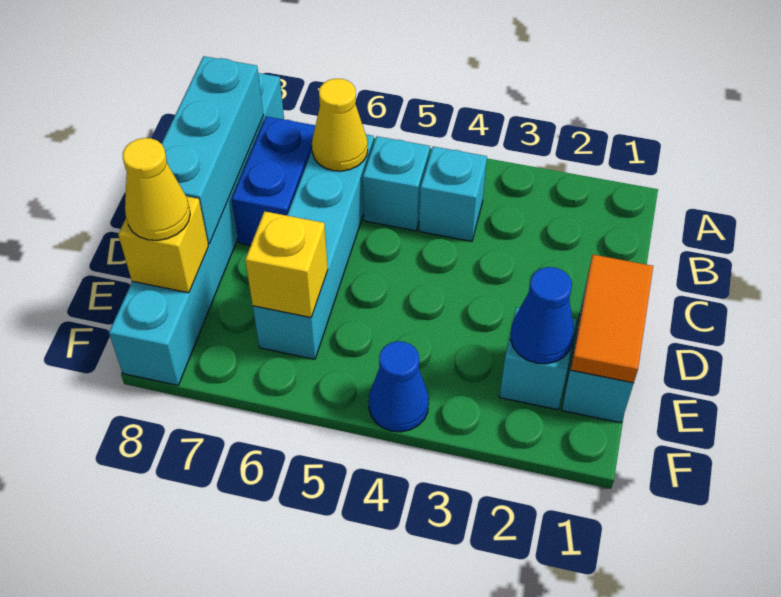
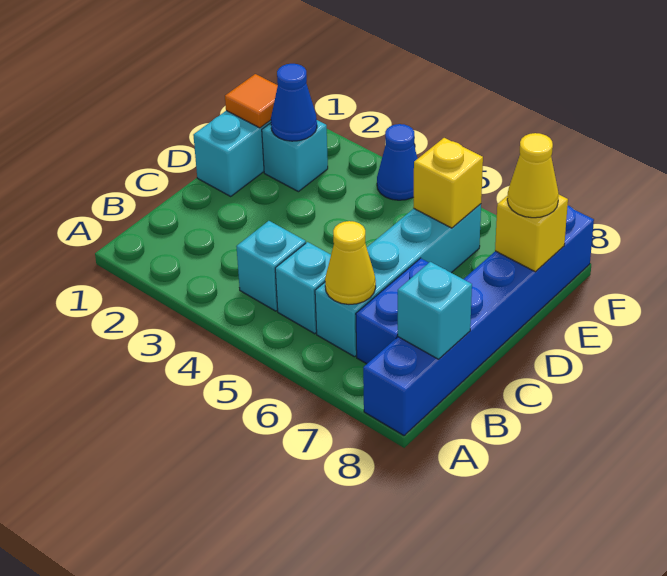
cyan brick A8:F8 level 1 -> blue brick A8:F8 level 1
cyan brick B8:D8 level 2 -> cyan brick B8 level 2
orange tile D1:E1 level 2 -> orange tile E1 level 2

